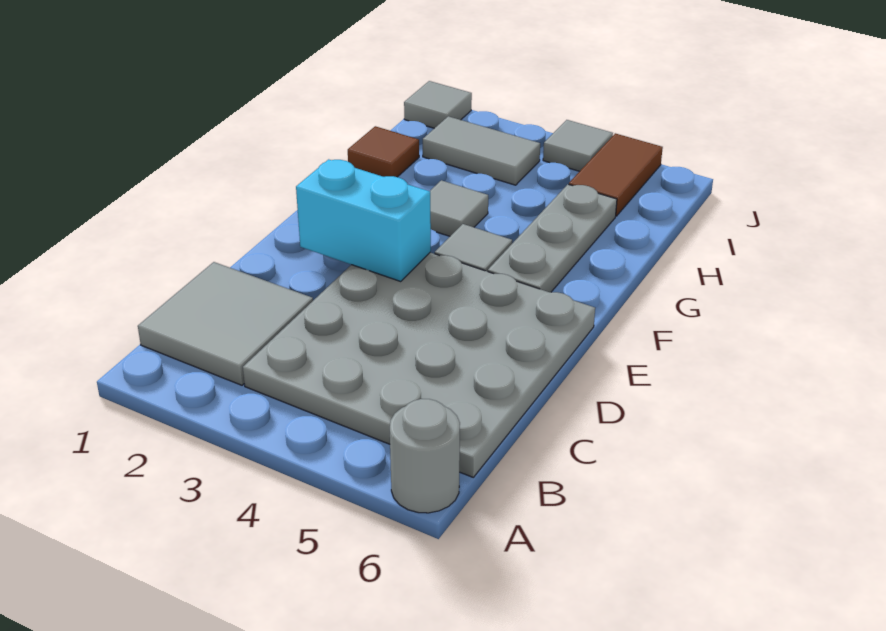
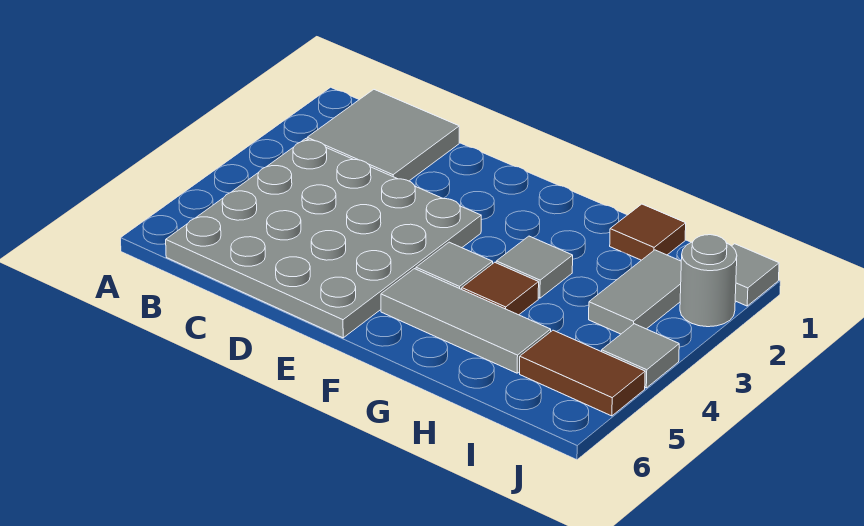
grey round brick A6 level 1 -> grey round brick J2 level 1
cyan brick E2:E3 level 2 -> none
grey plate F5:H5 level 1 -> grey tile F5:H5 level 1
none -> brown tile G4 level 1

